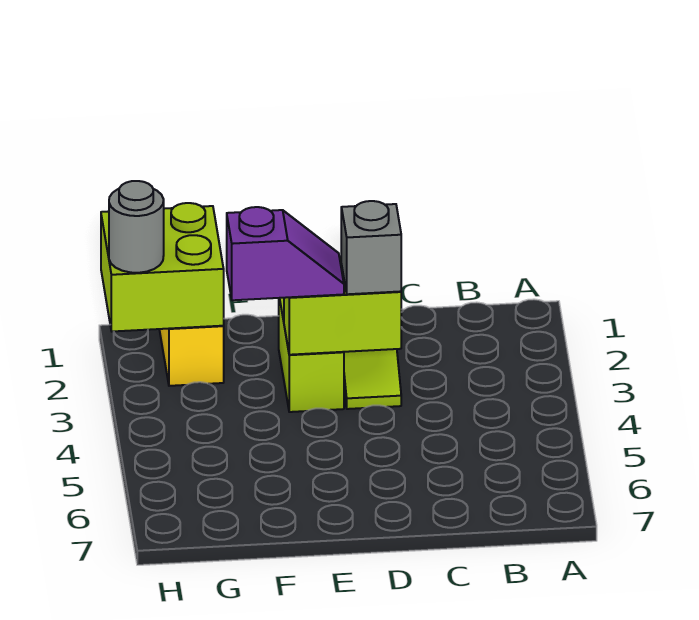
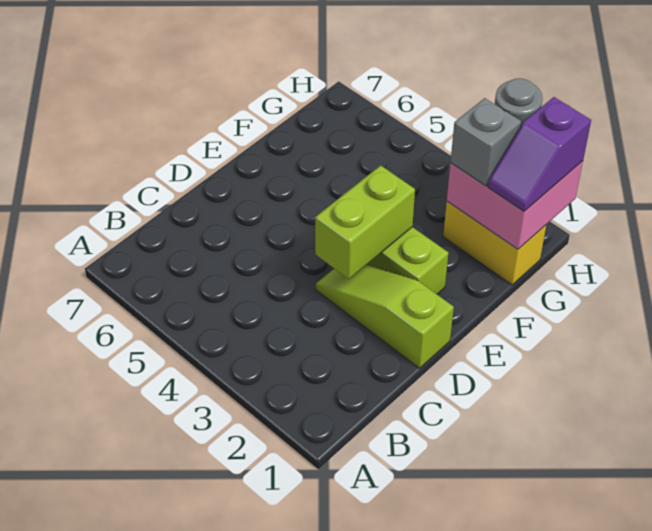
grey brick D3 level 3 -> grey brick G2 level 3
purple slope E3:F3 level 3 top F -> purple slope G1:H1 level 3 top H
lime brick G1:H2 level 2 -> pink brick G1:H2 level 2

